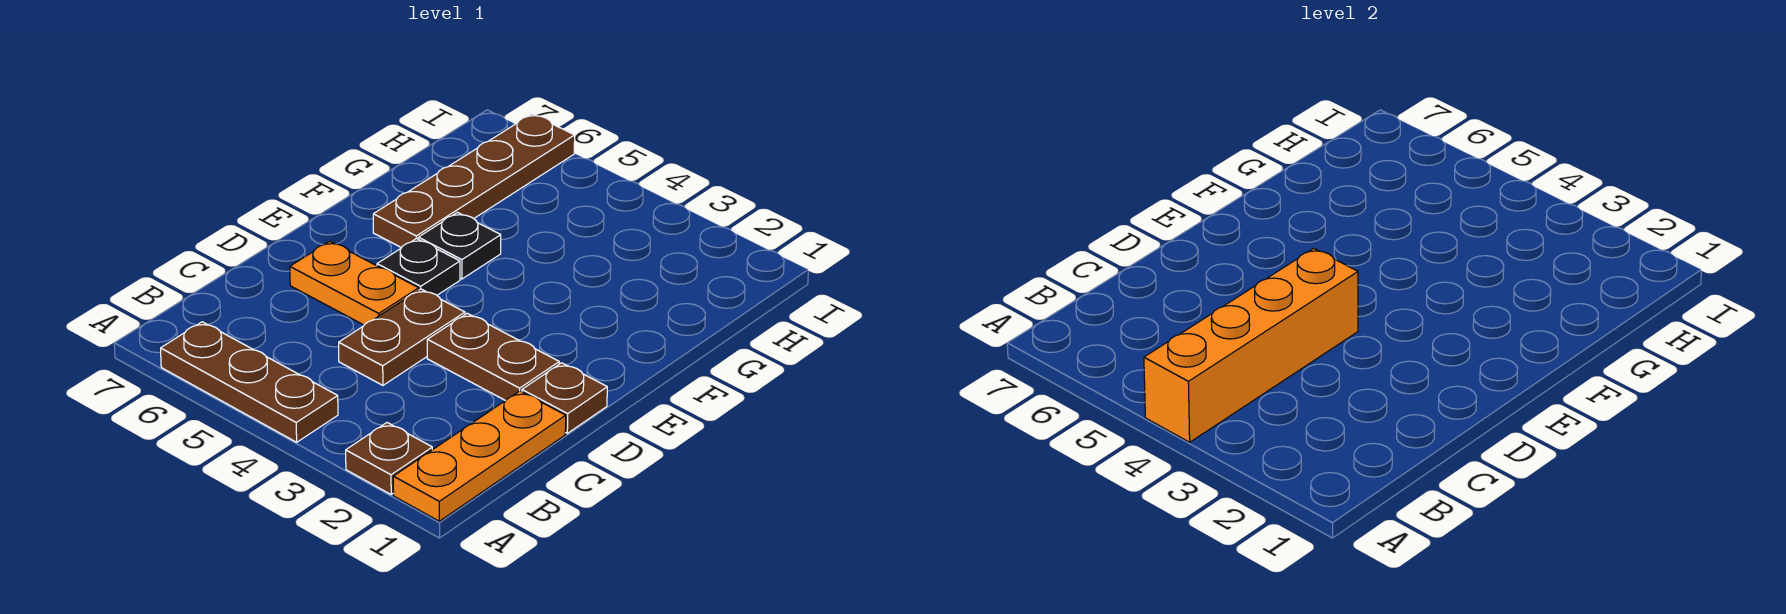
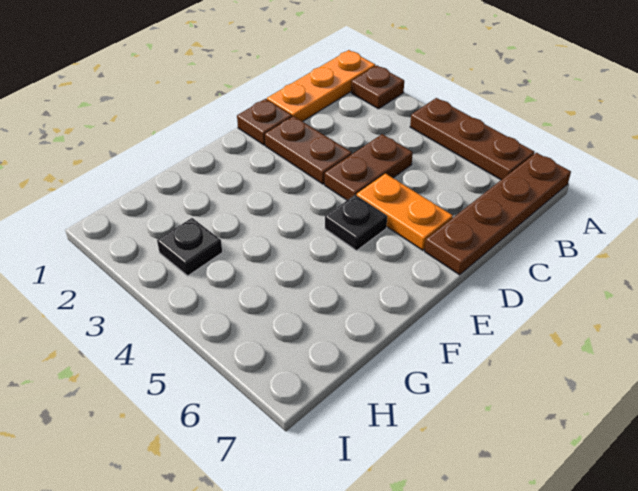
orange brick A4:D4 level 2 -> none
black plate F5 level 1 -> black plate H3 level 1
brown plate F6:I6 level 1 -> brown plate A7:D7 level 1

